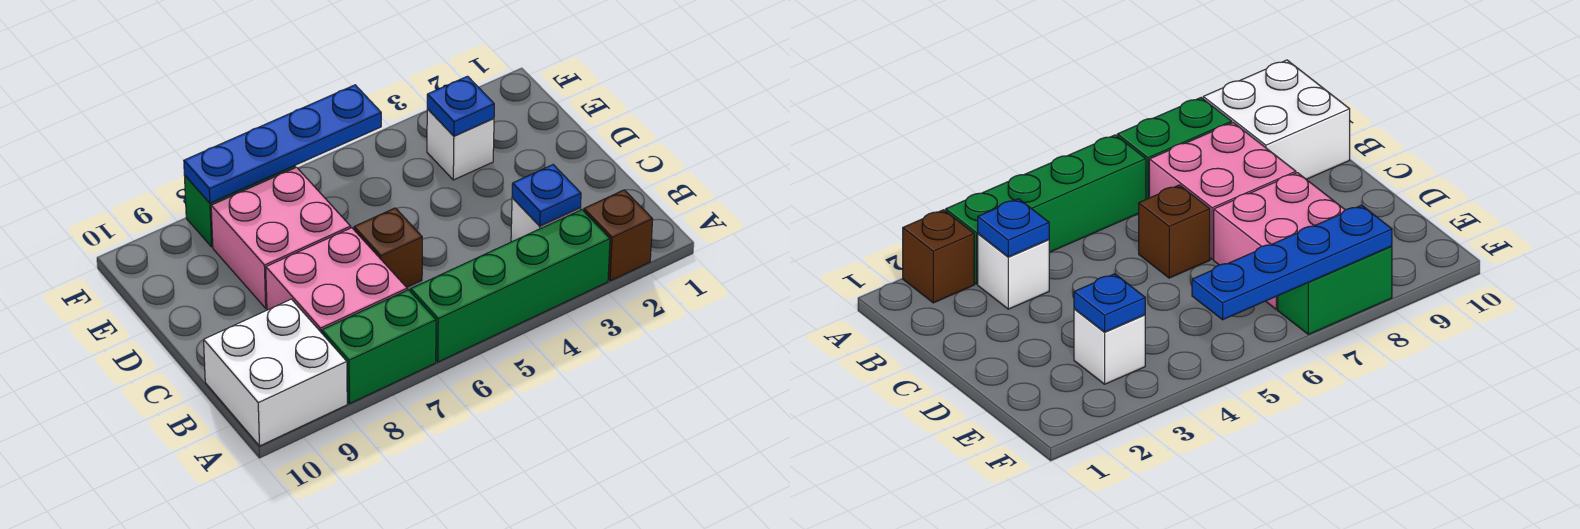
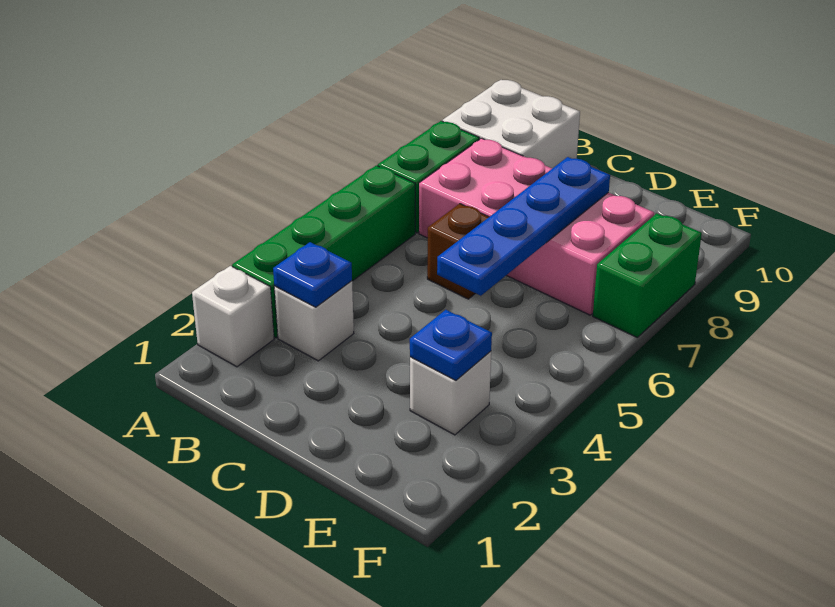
brown brick A2 level 1 -> white brick A2 level 1
blue plate F5:F8 level 2 -> blue plate D5:D8 level 2

